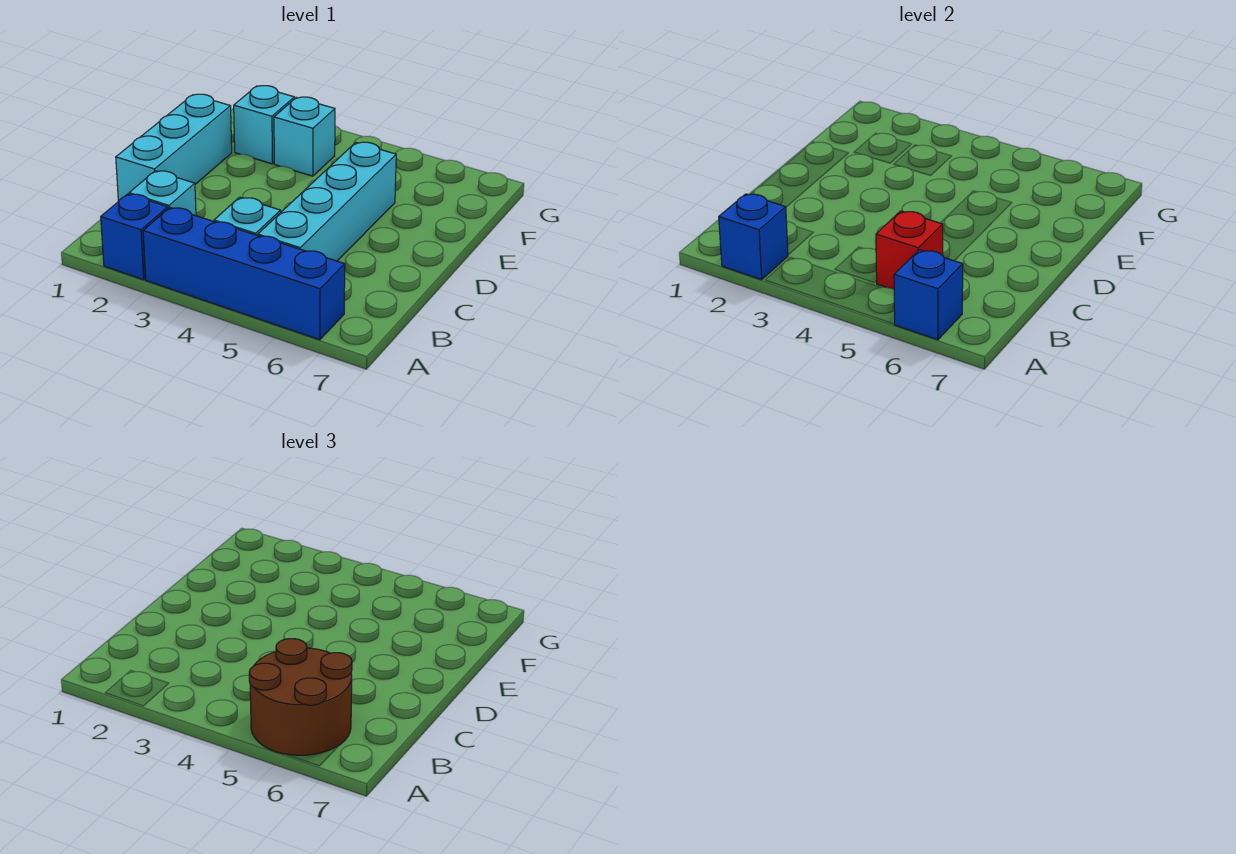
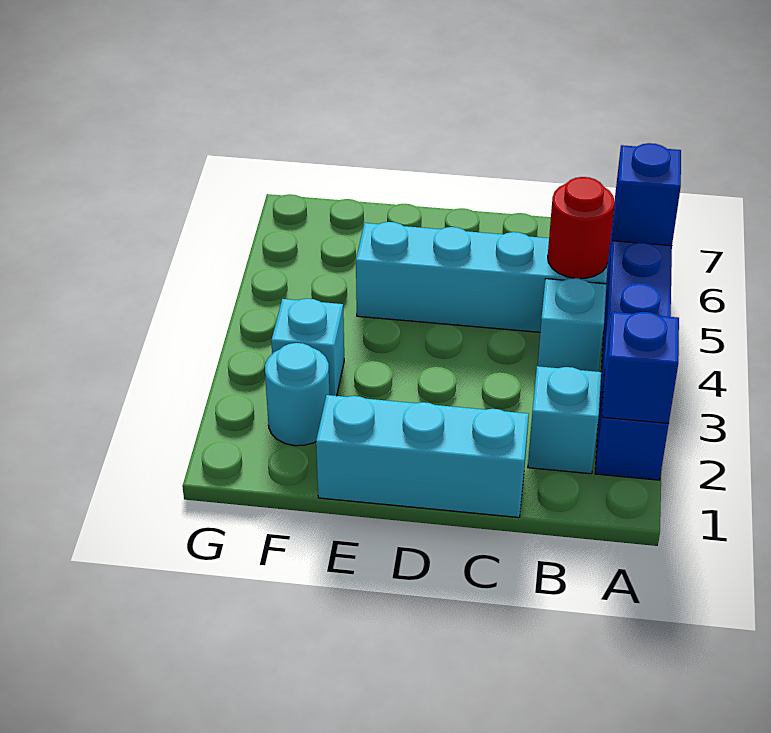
brown round brick A5:B6 level 3 -> none
red brick B5 level 2 -> red round brick B5 level 2
cyan brick F2 level 1 -> cyan round brick F2 level 1

